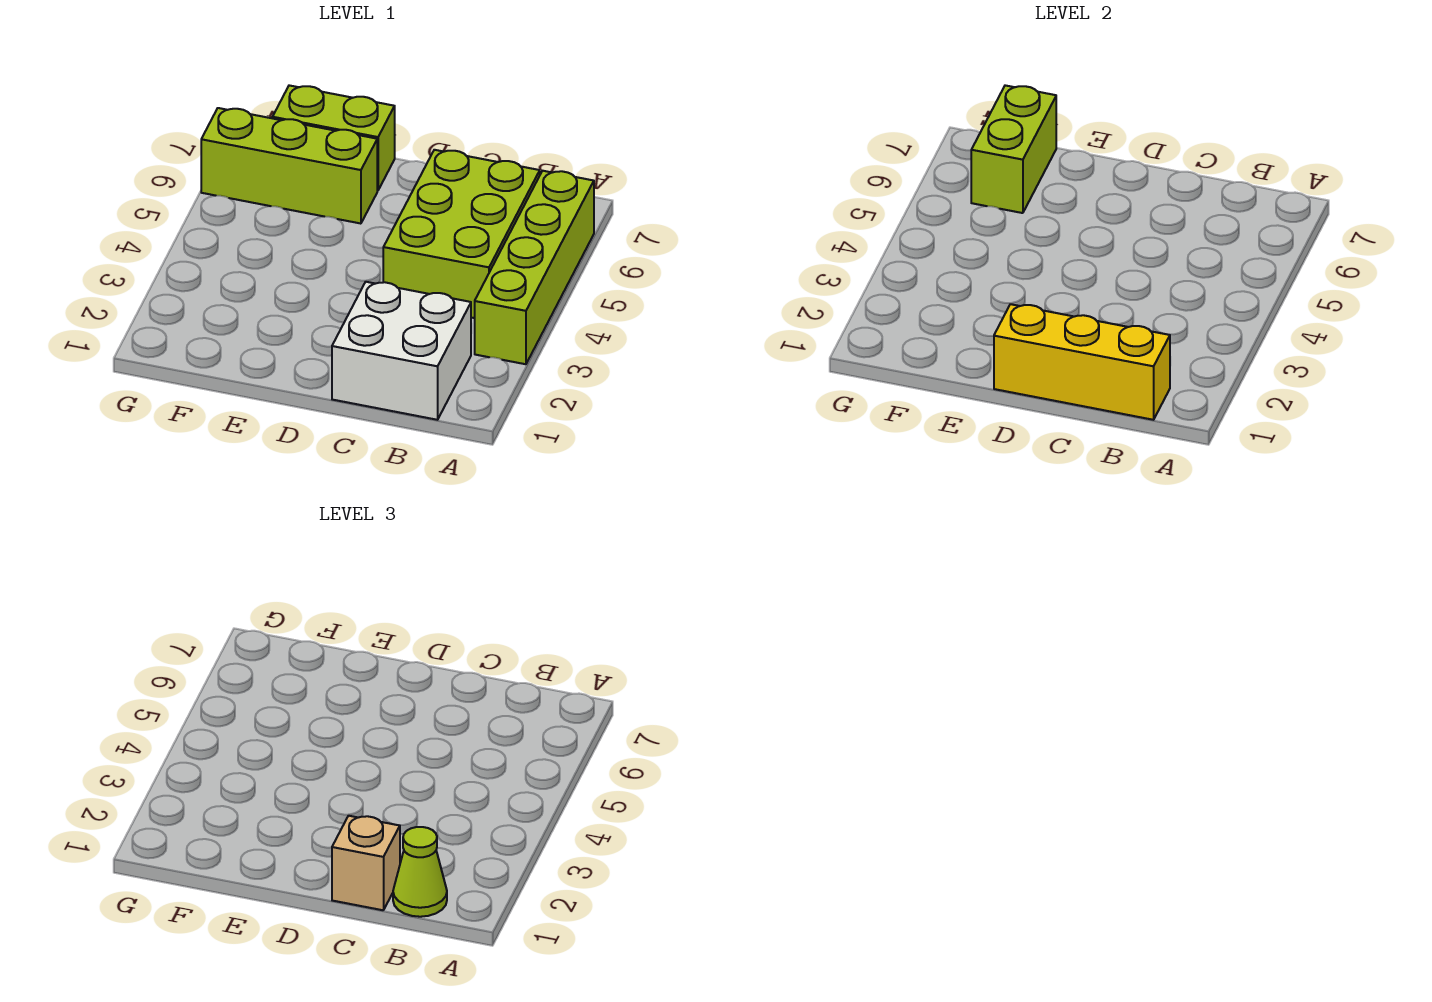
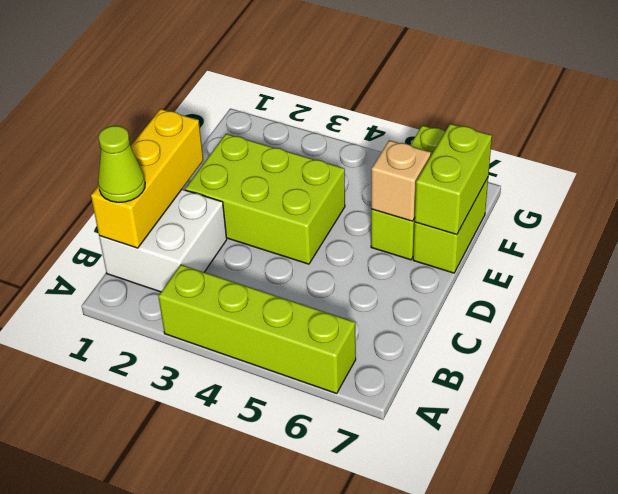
lime brick B4:C6 level 1 -> lime brick D2:E4 level 1
tan brick C1 level 3 -> tan brick E6 level 2
lime brick F6:F7 level 2 -> lime brick E7:F7 level 2

